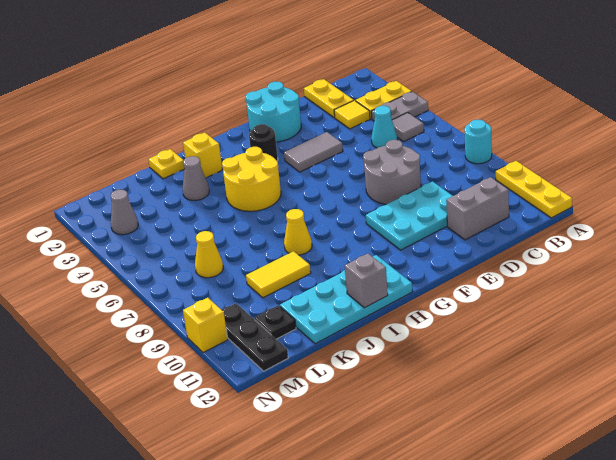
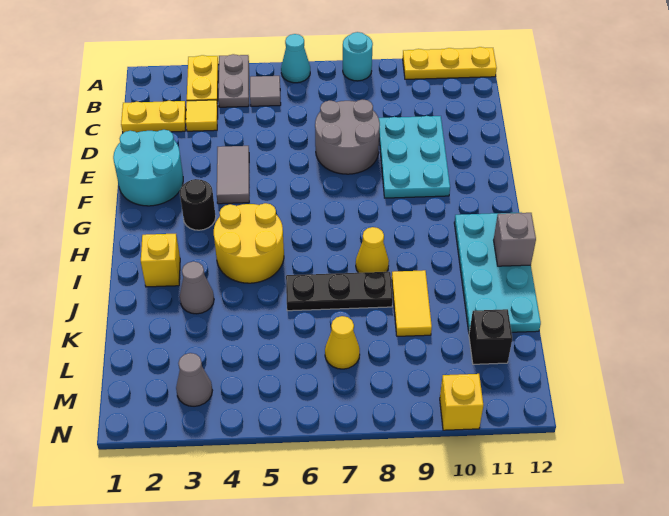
cyan cone C5 level 1 -> cyan cone A6 level 1
grey brick C11:D11 level 1 -> none
yellow plate J1 level 1 -> none
black plate L11 level 1 -> black brick L11 level 1
black plate M10:M12 level 1 -> black plate J6:J8 level 1

